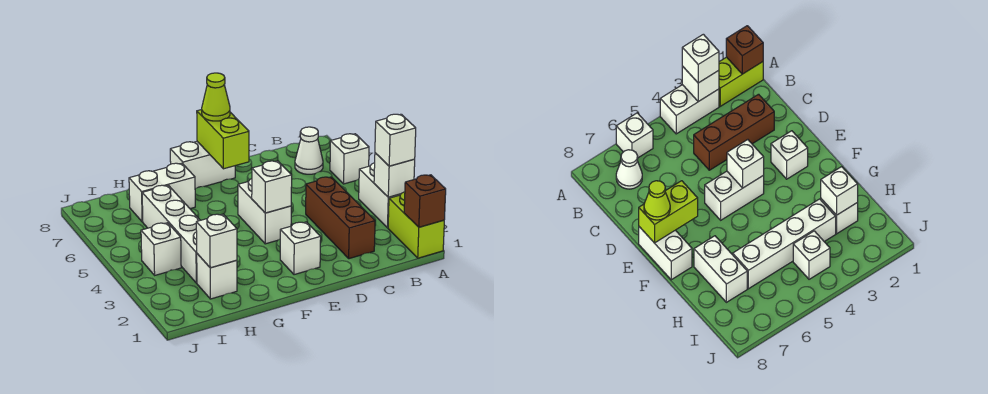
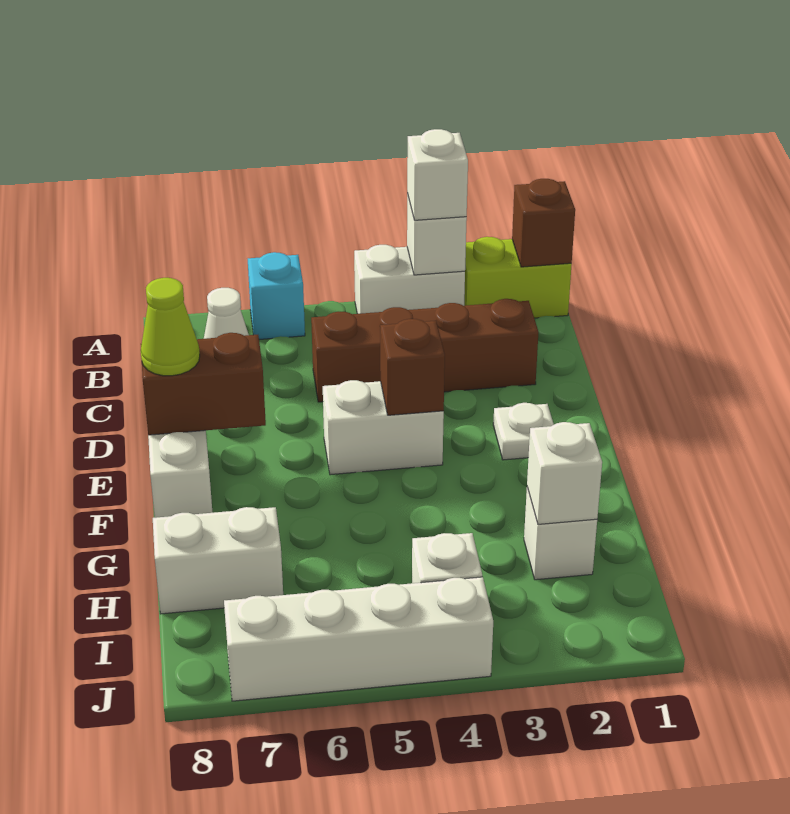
white brick A6 level 1 -> cyan brick A6 level 1
brown brick C2:C4 level 1 -> brown brick C2:C5 level 1
white brick E2 level 1 -> white plate E2 level 1
white brick E4 level 2 -> brown brick E4 level 2
lime brick E7:E8 level 2 -> brown brick E7:E8 level 2
white brick G7:H7 level 1 -> white brick H7:H8 level 1
white brick H3:H6 level 1 -> white brick J4:J7 level 1

